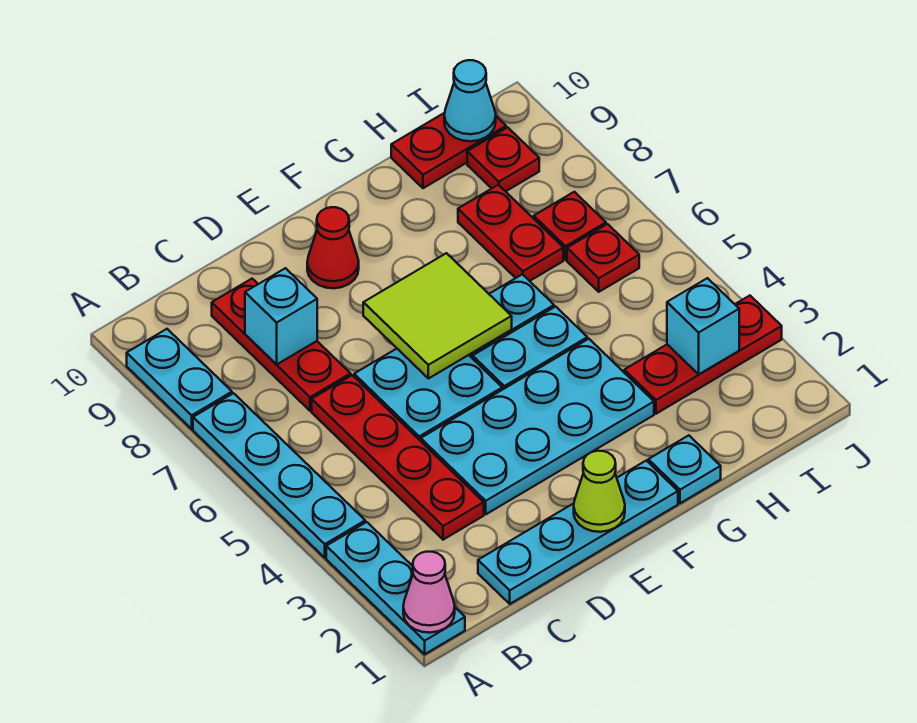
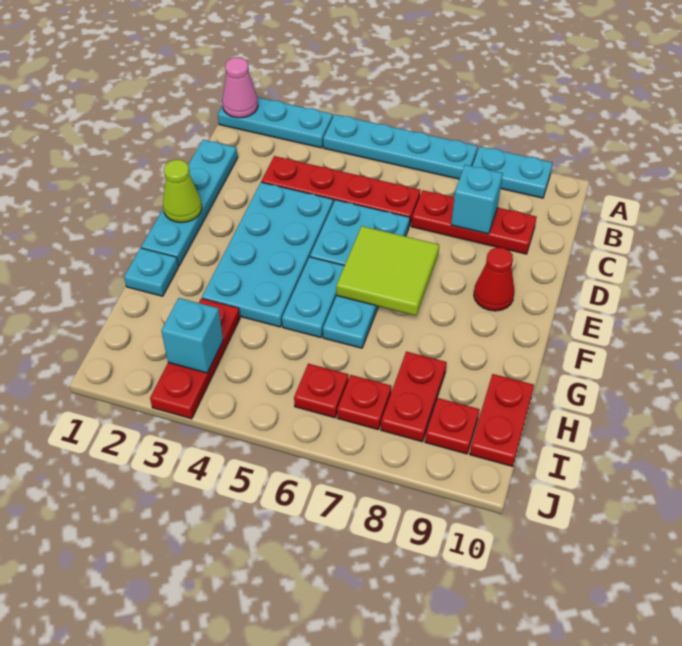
red plate H7:H8 level 1 -> red plate H8:I8 level 1
cyan cone I10 level 2 -> none

